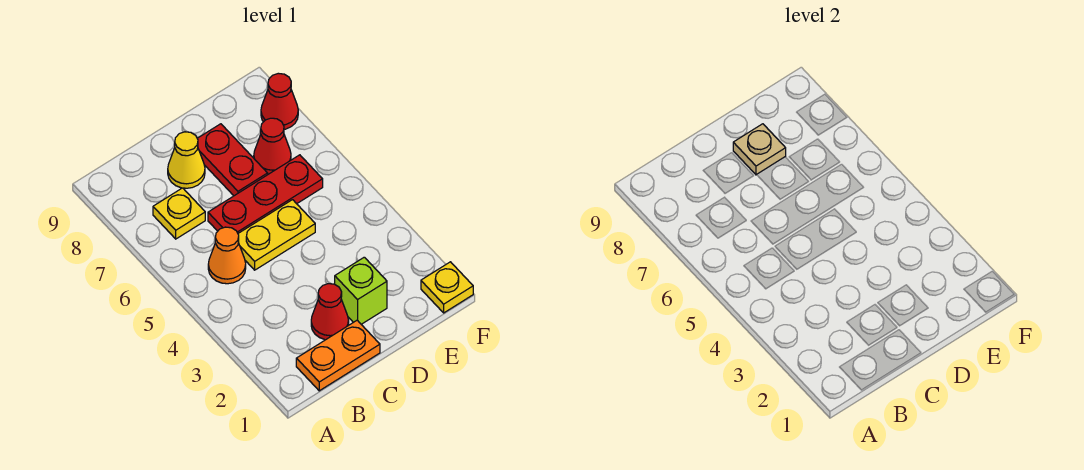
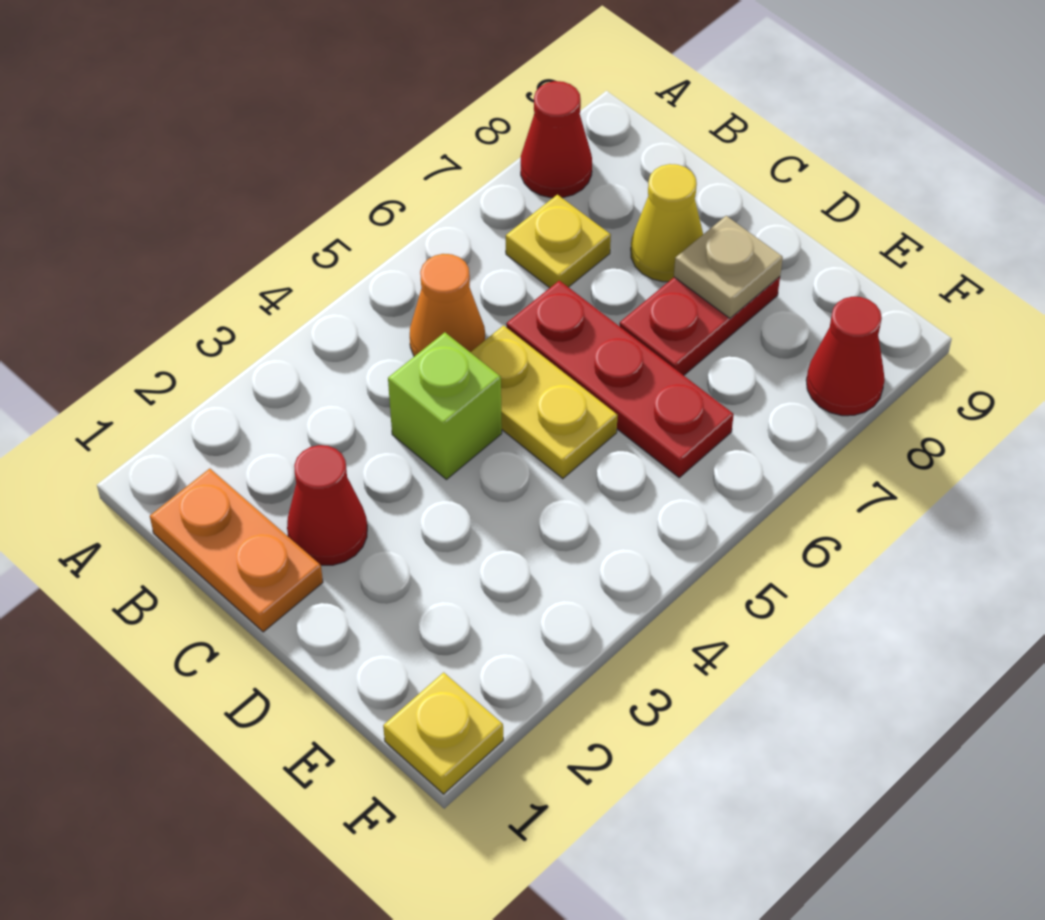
lime brick D2 level 1 -> lime brick C4 level 1
red cone E7 level 1 -> red cone A8 level 1

